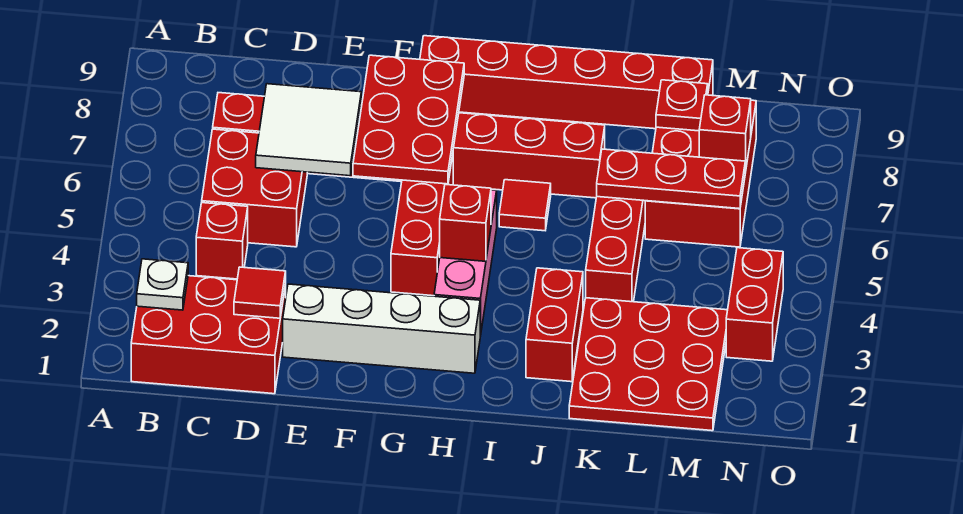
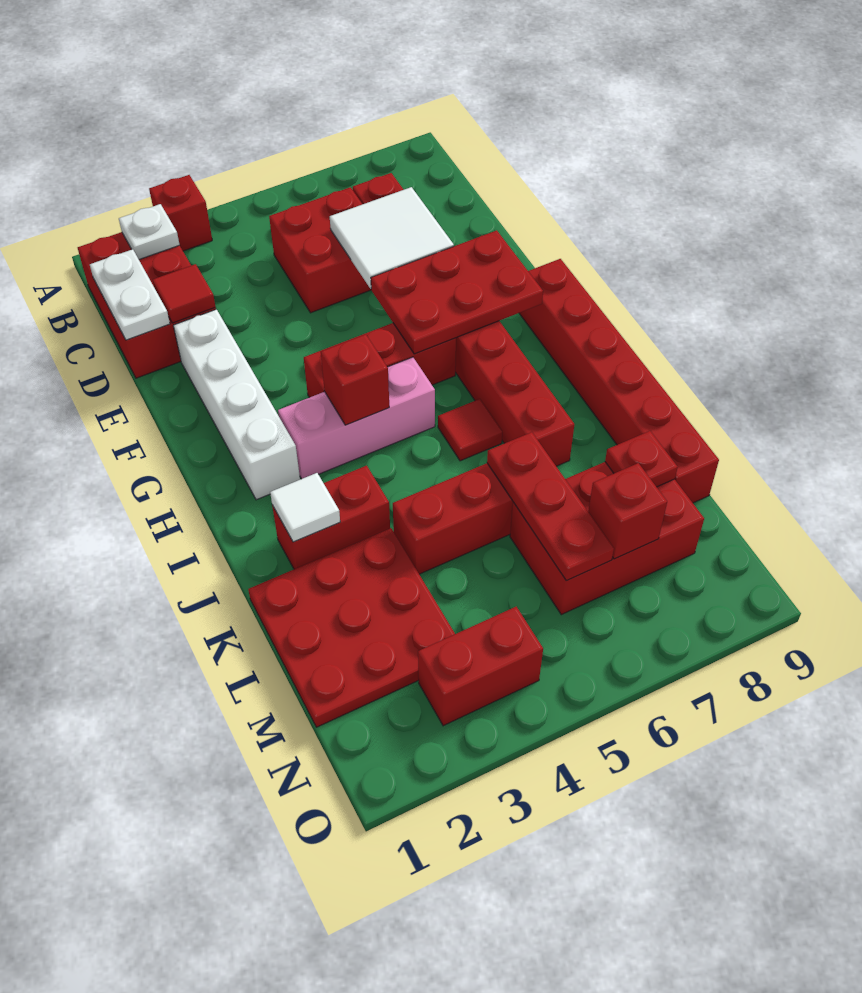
none -> white plate C1:D1 level 2
red brick C4 level 1 -> red brick A3 level 1
none -> white tile J2 level 2

